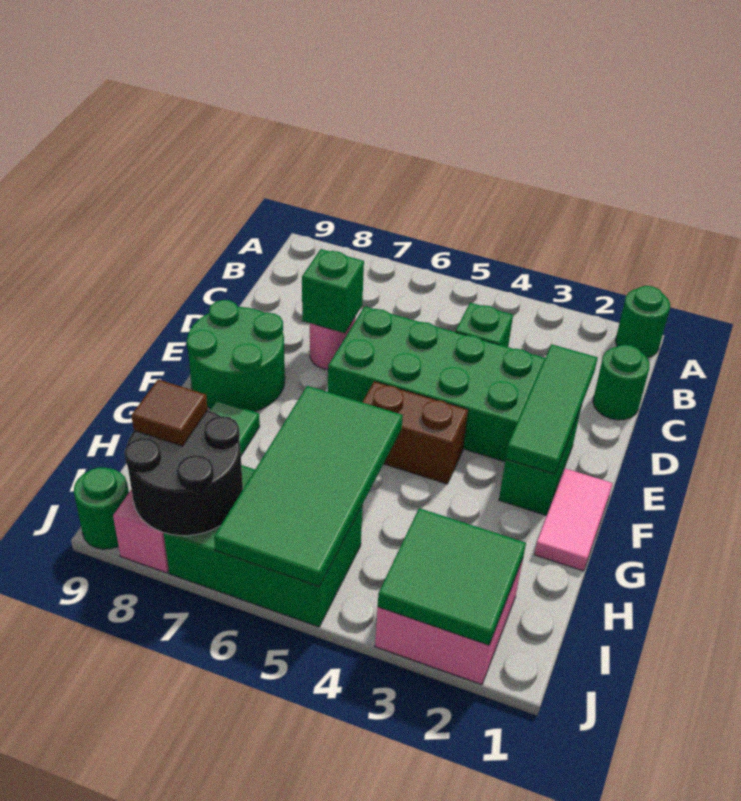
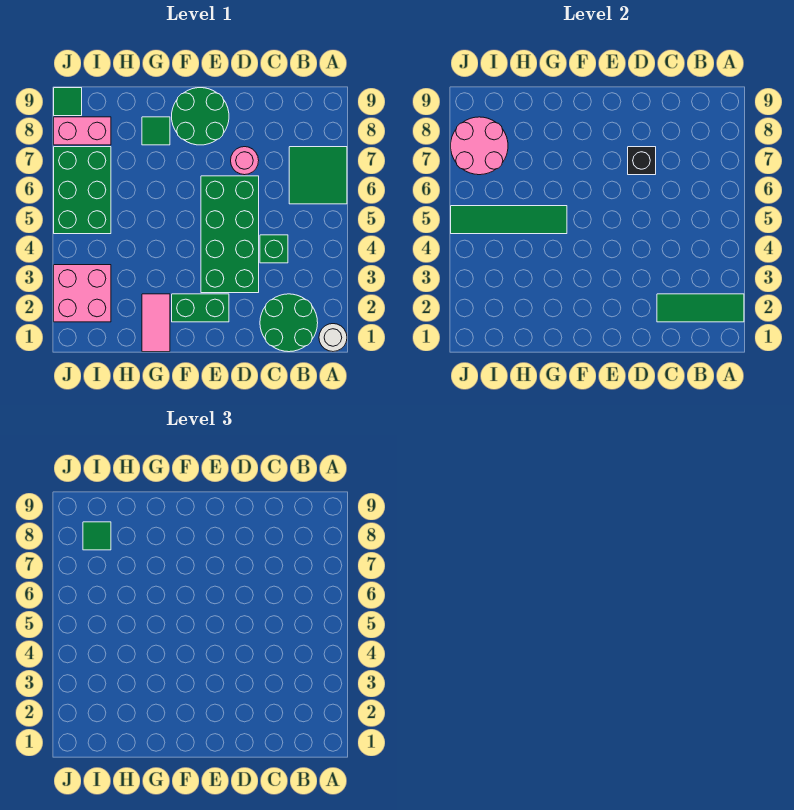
green round brick A1 level 1 -> white round brick A1 level 1
green round brick C1 level 1 -> green round brick B1:C2 level 1
green tile D2:F2 level 2 -> green tile A2:C2 level 2
green brick D7 level 2 -> black brick D7 level 2
pink tile F1:G1 level 1 -> pink tile G1:G2 level 1
brown brick F4:F5 level 1 -> none
green tile G5:J6 level 2 -> green tile G5:J5 level 2
green tile I2:J3 level 2 -> green tile A6:B7 level 1
black round brick I7:J8 level 2 -> pink round brick I7:J8 level 2
brown tile I8 level 3 -> green tile I8 level 3
green round brick J9 level 1 -> green tile J9 level 1

